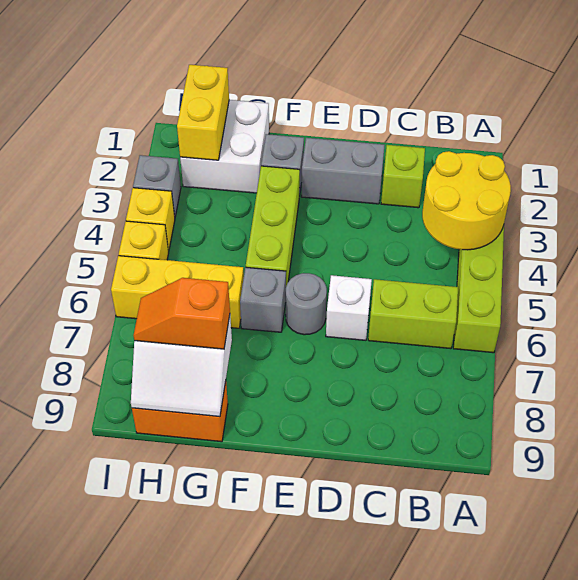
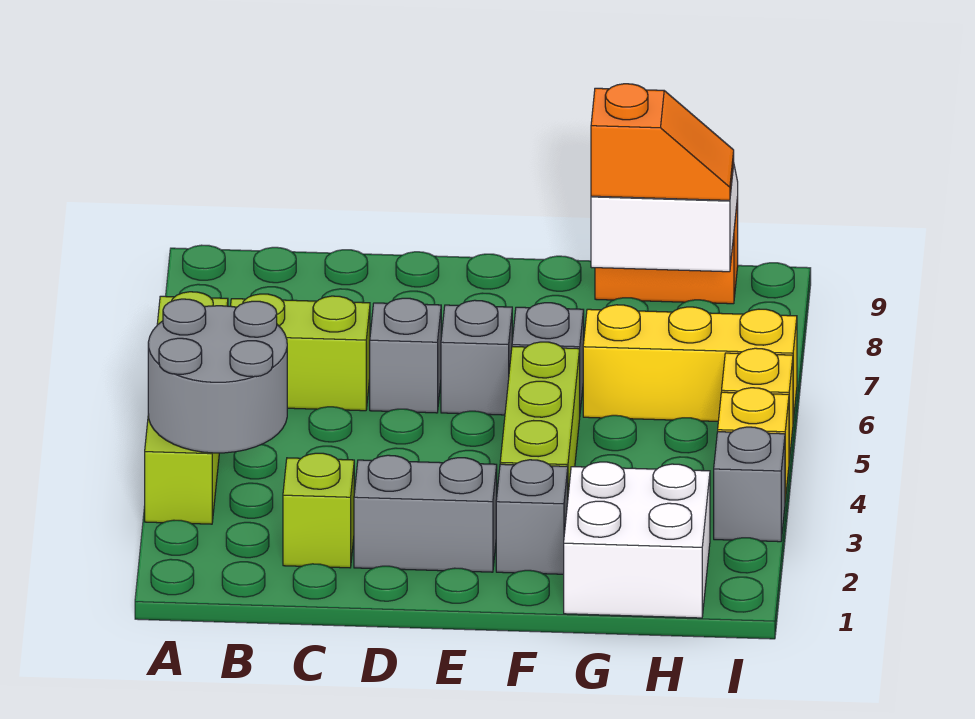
yellow round brick A3:B4 level 2 -> grey round brick A3:B4 level 2
white brick D6 level 1 -> grey brick D6 level 1
grey round brick E6 level 1 -> grey brick E6 level 1
yellow brick H1:H2 level 2 -> none

